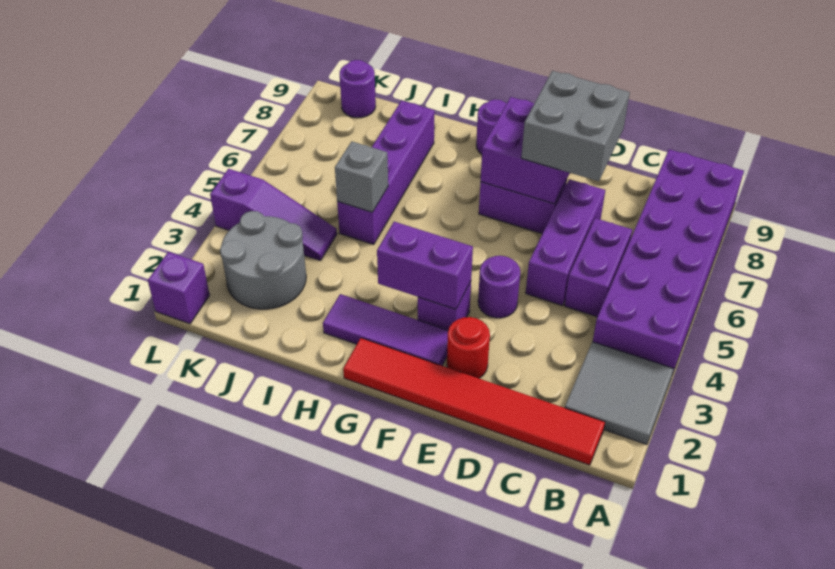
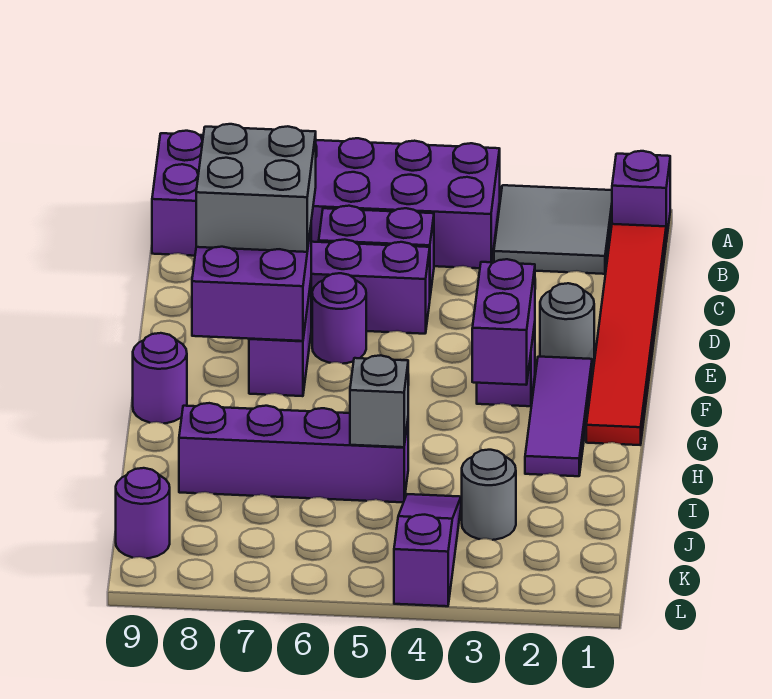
red round brick E2 level 1 -> grey round brick E2 level 1
purple round brick E4 level 1 -> purple round brick E6 level 1
grey round brick J2:K3 level 1 -> grey round brick J3 level 1
purple brick L1 level 1 -> purple brick A1 level 1

